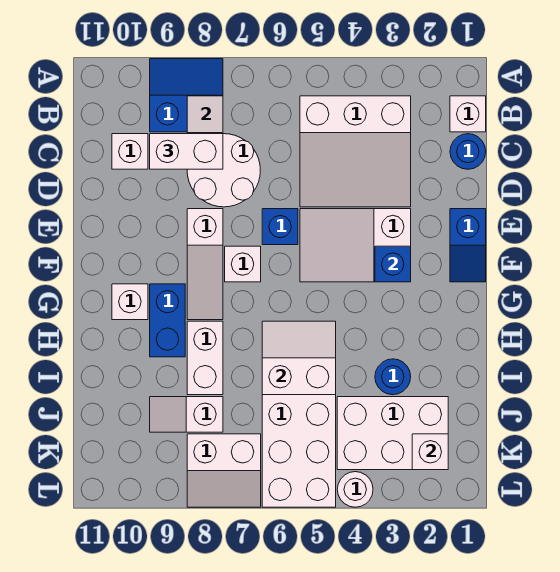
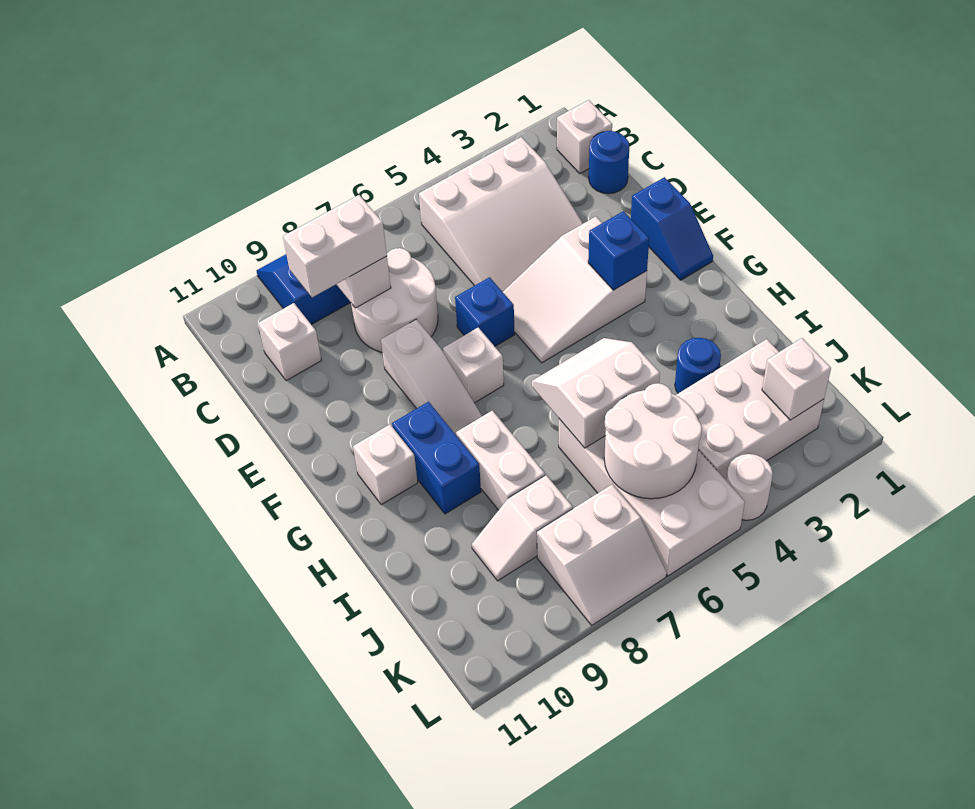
none -> white round brick J5:K6 level 2

